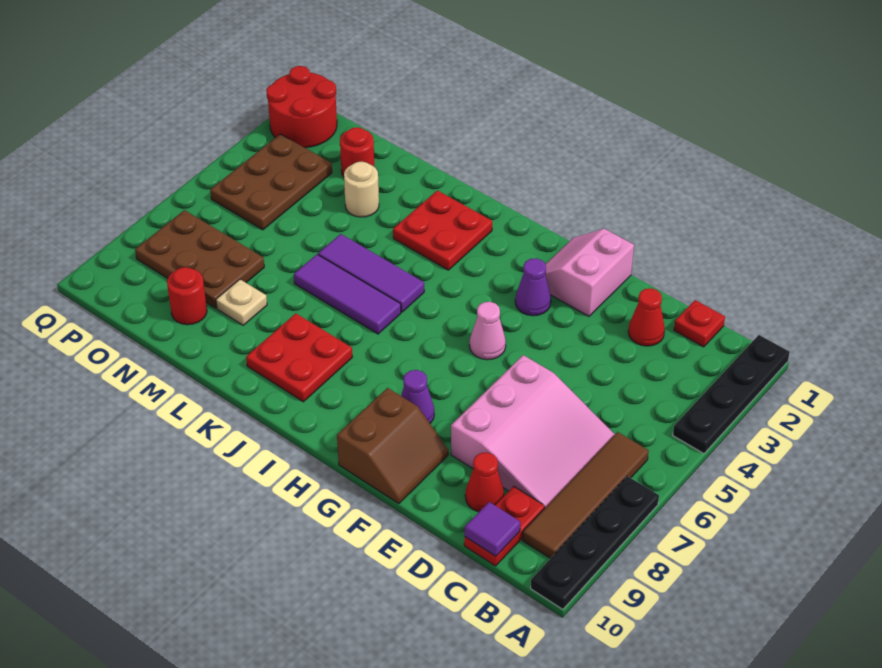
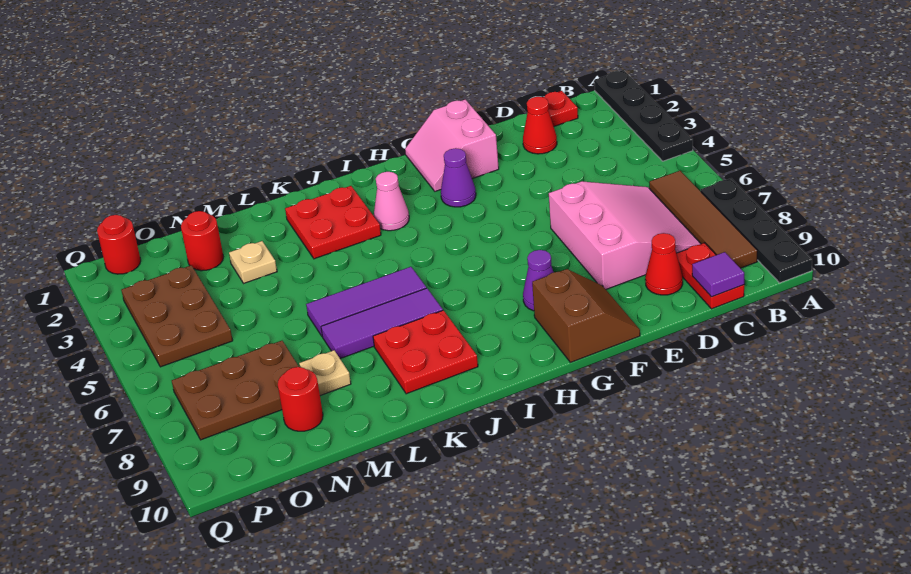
pink cone G5 level 1 -> pink cone I3 level 1
purple tile J5:L5 level 1 -> purple tile J7:L7 level 1
tan round brick M3 level 1 -> tan plate M3 level 1
red round brick P1:Q2 level 1 -> red round brick P1 level 1

